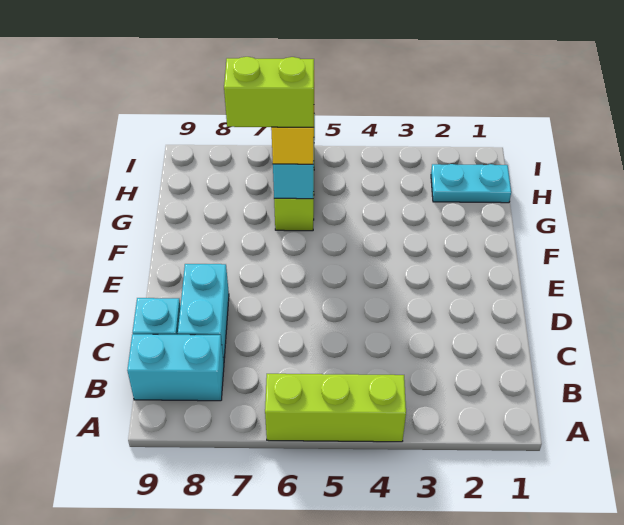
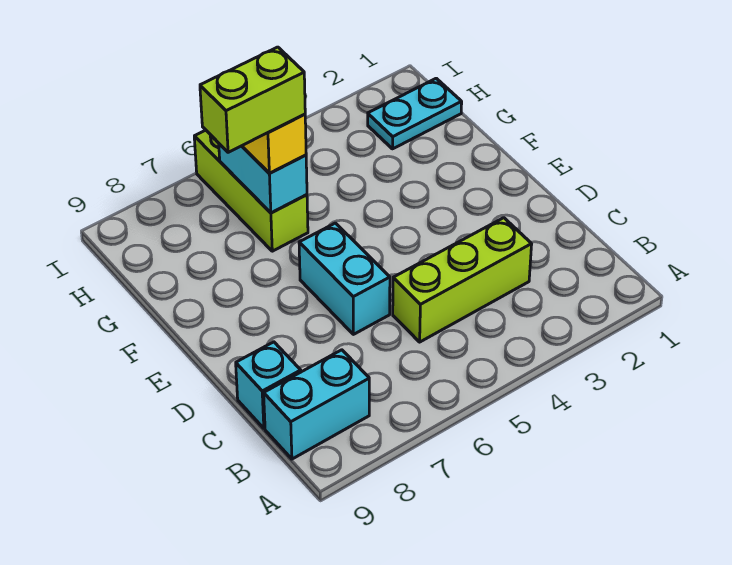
lime brick A4:A6 level 1 -> lime brick C3:C5 level 1
cyan brick C8:D8 level 1 -> cyan brick D6:E6 level 1

